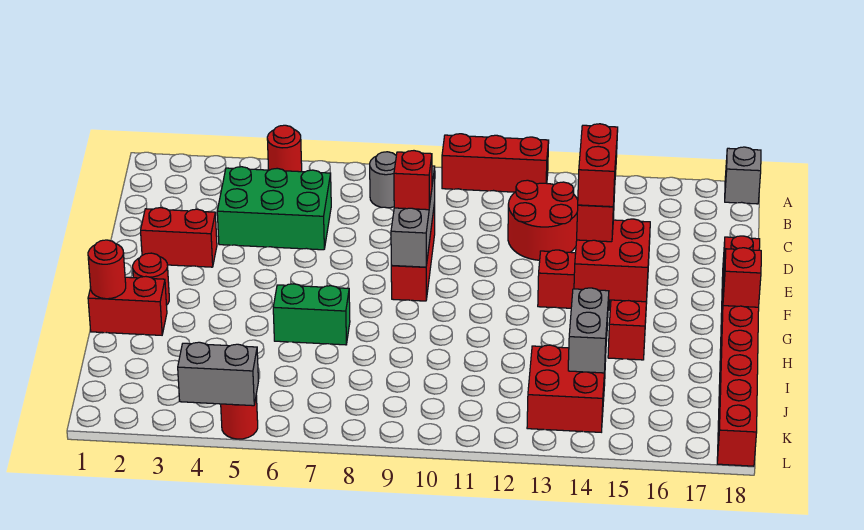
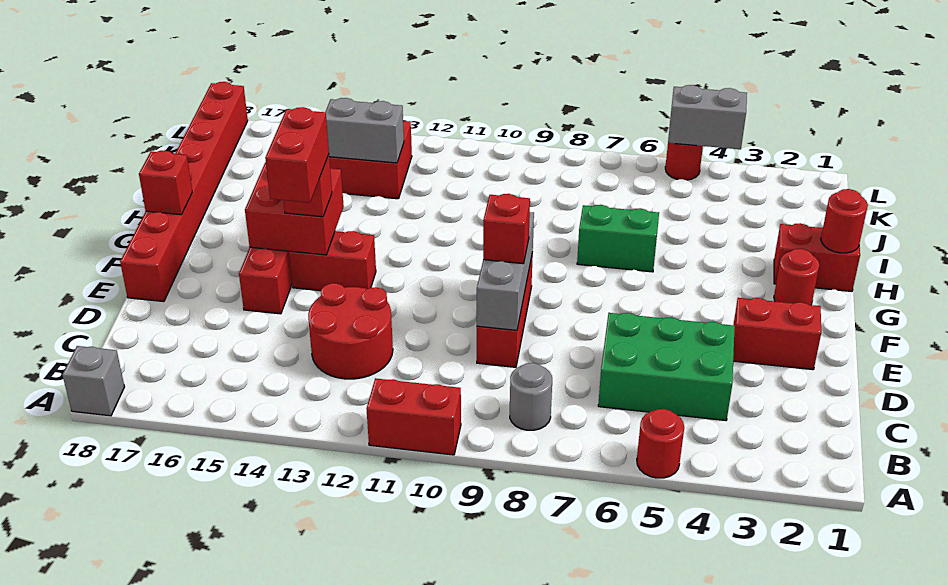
red brick A10:A12 level 1 -> red brick A10:A11 level 1
grey brick I14:J14 level 2 -> grey brick J13:J14 level 2

